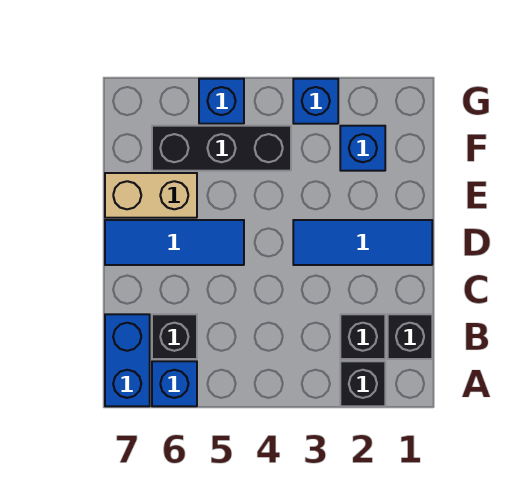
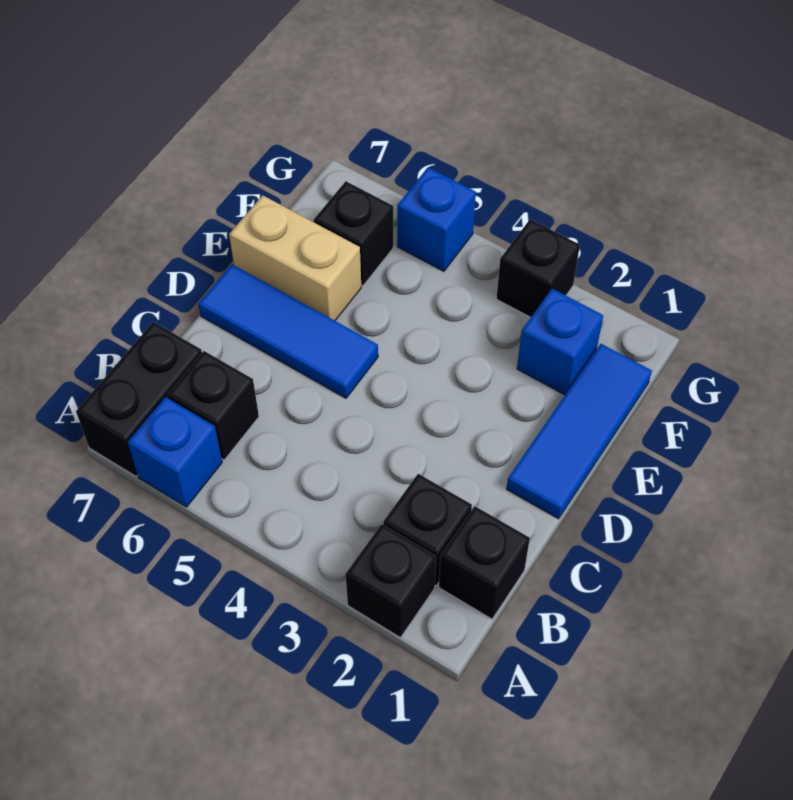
blue brick A7:B7 level 1 -> black brick A7:B7 level 1
blue tile D1:D3 level 1 -> blue tile D1:F1 level 1
black brick F4:F6 level 1 -> black brick F6 level 1
blue brick G3 level 1 -> black brick G3 level 1

